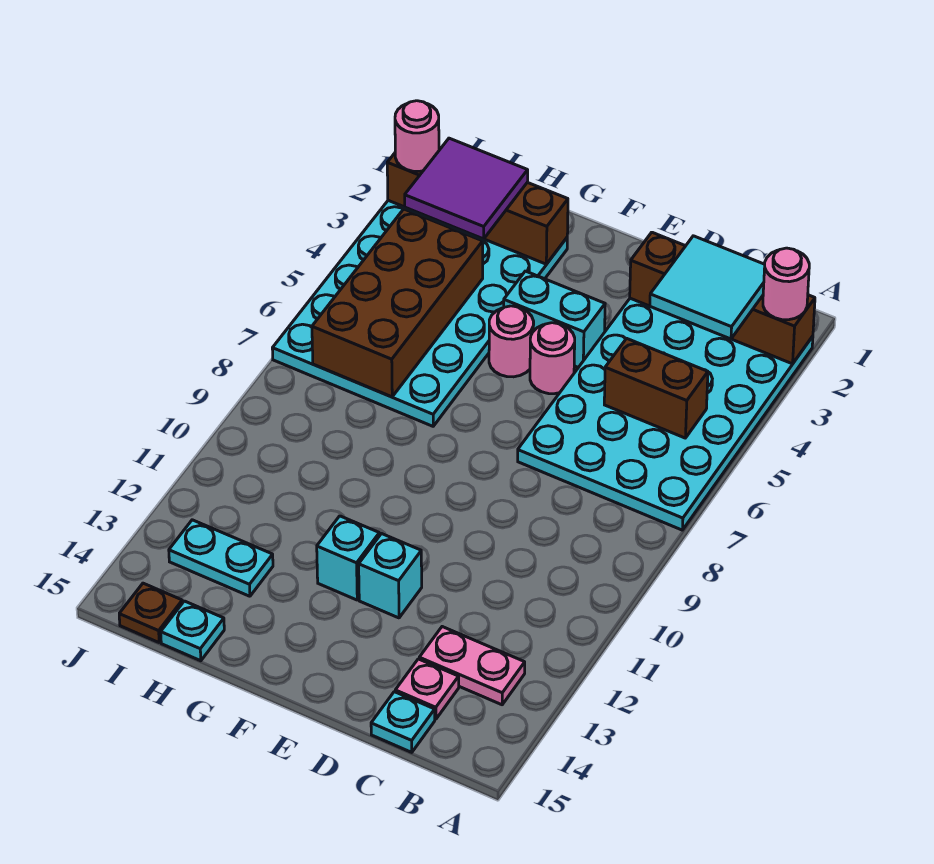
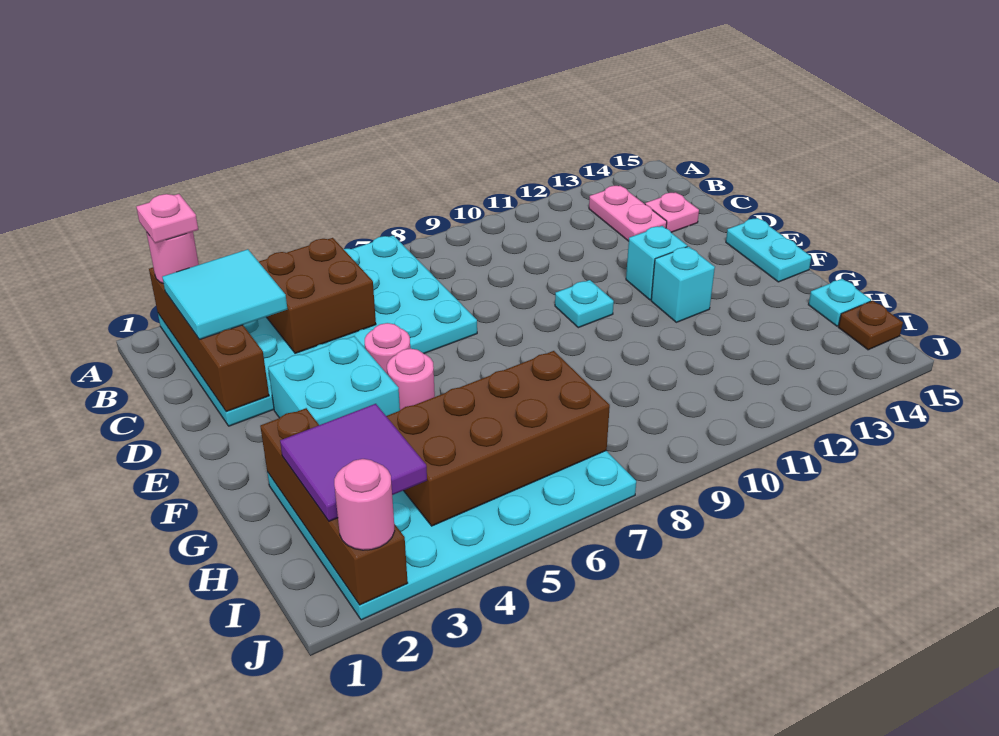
none -> pink plate A2 level 4
brown brick B5:C5 level 2 -> brown brick B4:C5 level 2
cyan plate C15 level 1 -> cyan plate E10 level 1
cyan brick E4:F4 level 1 -> cyan brick E3:F4 level 1
cyan plate H13:I13 level 1 -> cyan plate E15:F15 level 1

